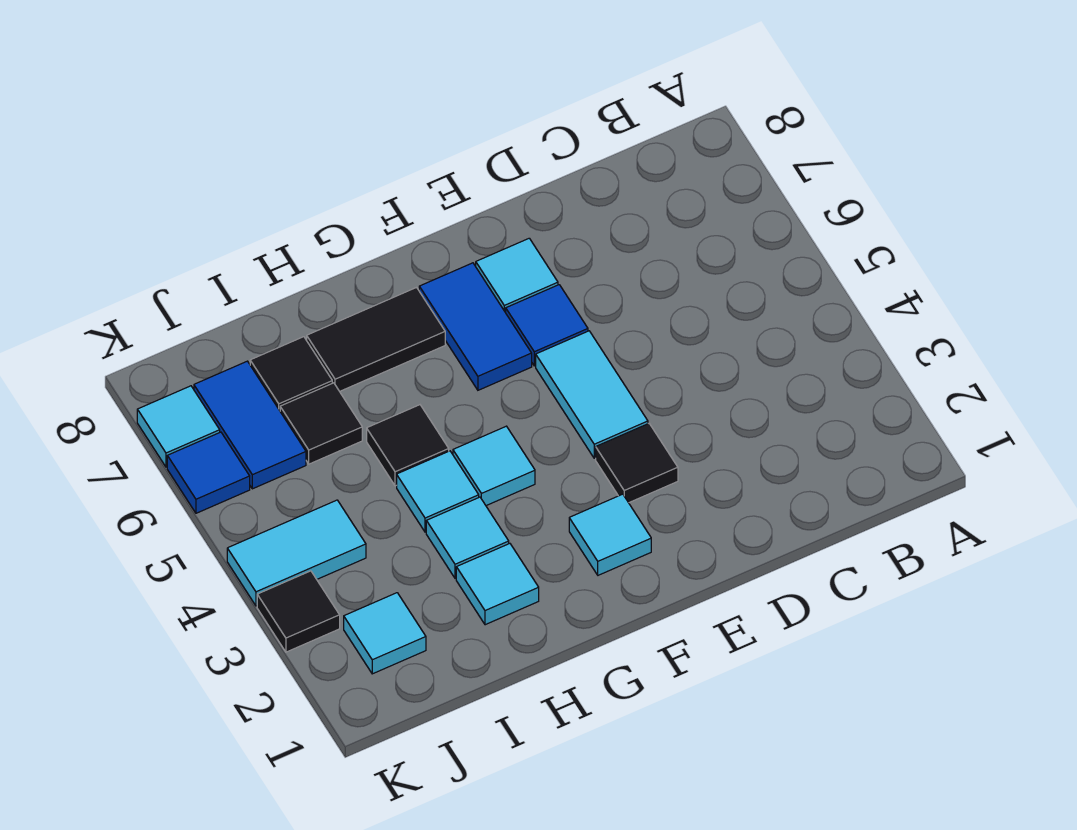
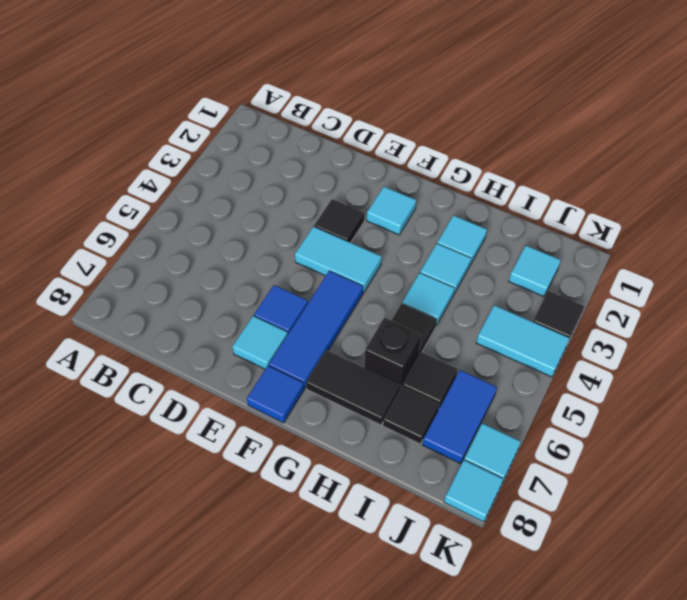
cyan tile E4:E5 level 1 -> cyan tile E4:F4 level 1
blue tile F6:F7 level 1 -> blue tile F5:F7 level 1
cyan tile G4 level 1 -> cyan tile K8 level 1
none -> black brick H6 level 1
blue tile K6 level 1 -> blue tile F8 level 1

